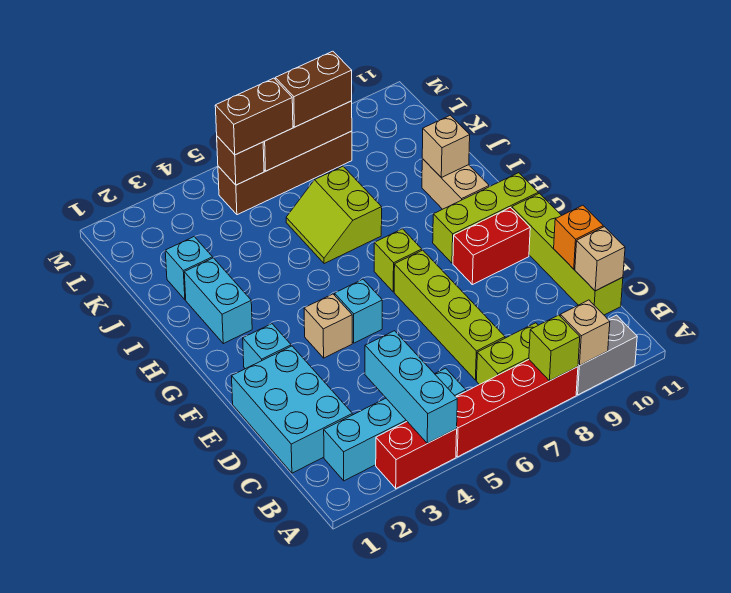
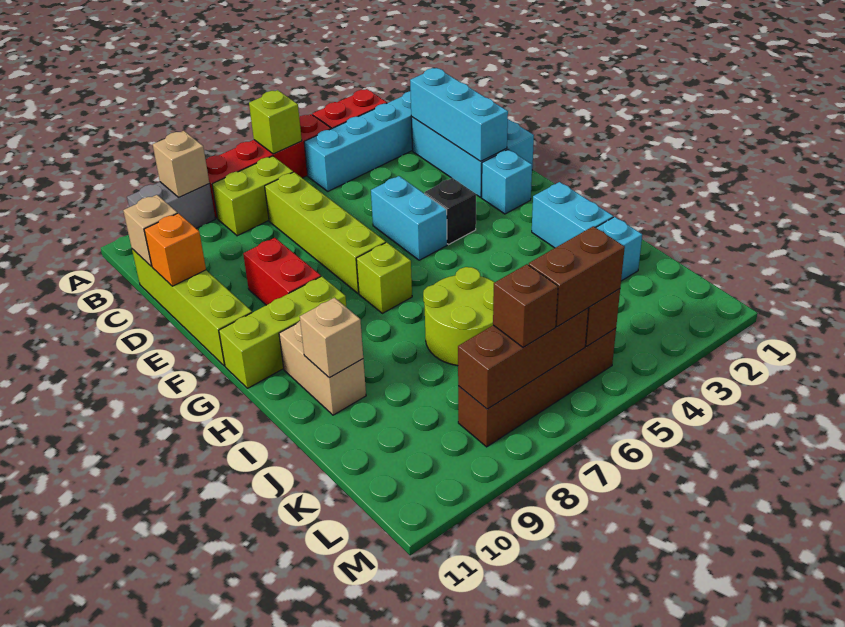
cyan brick A4:C4 level 2 -> cyan brick C2:E2 level 2
lime brick A8 level 2 -> lime brick A6 level 2
tan brick F4 level 1 -> black brick F4 level 1
cyan brick F5 level 1 -> cyan brick E5:F5 level 1
red brick F9:F10 level 1 -> red brick E9:F9 level 1
lime slope I6:J7 level 1 top 7 -> lime round brick I6:J7 level 1
brown brick L7:L8 level 3 -> brown brick L7 level 3

